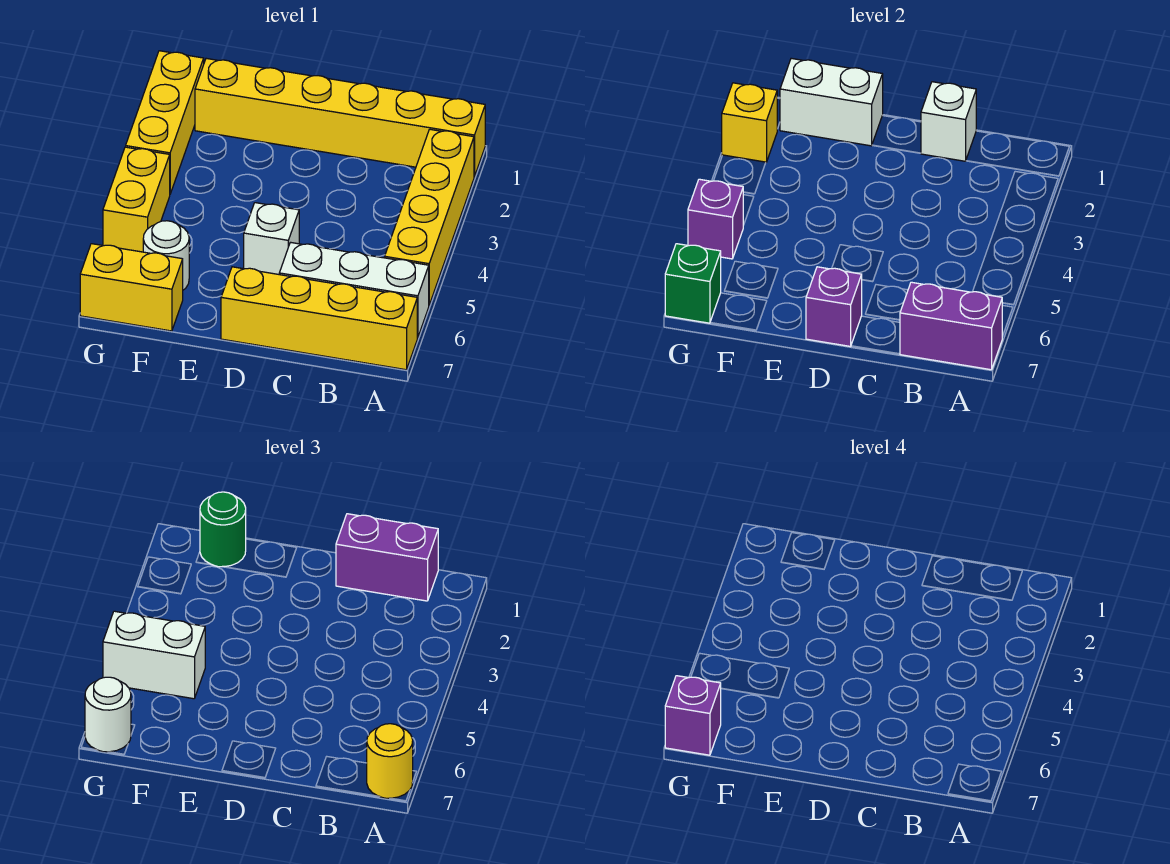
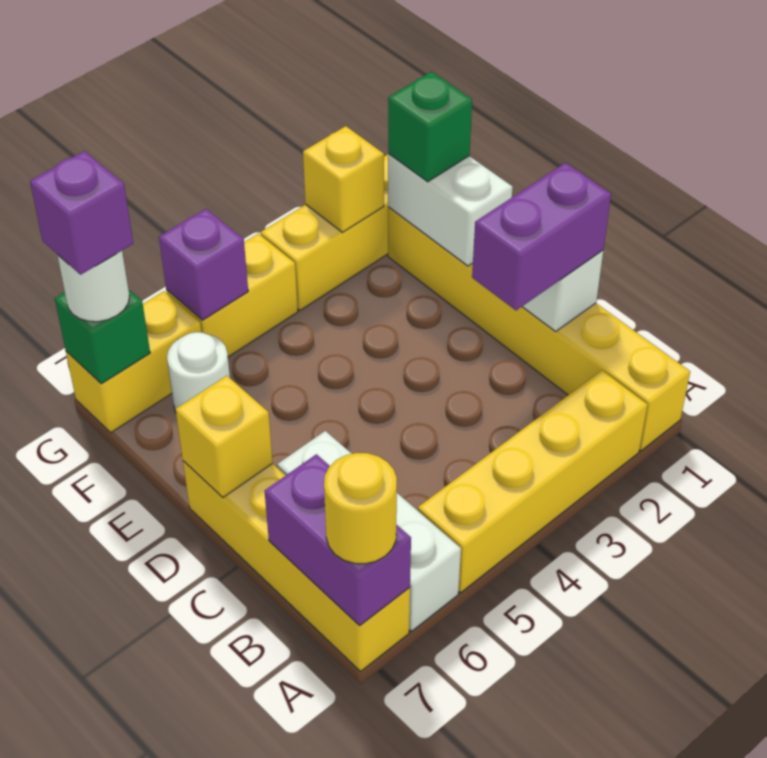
purple brick B1:C1 level 3 -> purple brick C1:C2 level 3
white brick D5 level 1 -> none
purple brick D7 level 2 -> yellow brick D7 level 2
green round brick F1 level 3 -> green brick F1 level 3
white brick F5:G5 level 3 -> none
yellow brick F7:G7 level 1 -> yellow brick G6:G7 level 1

